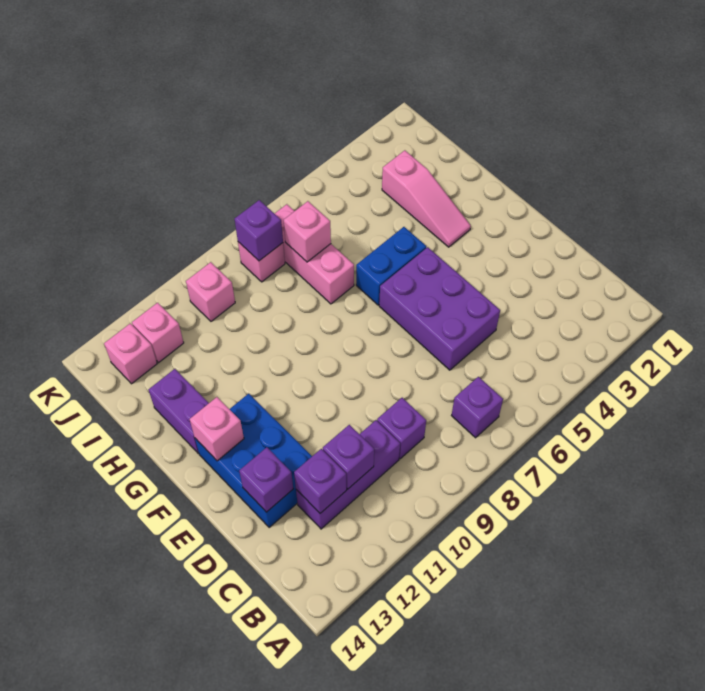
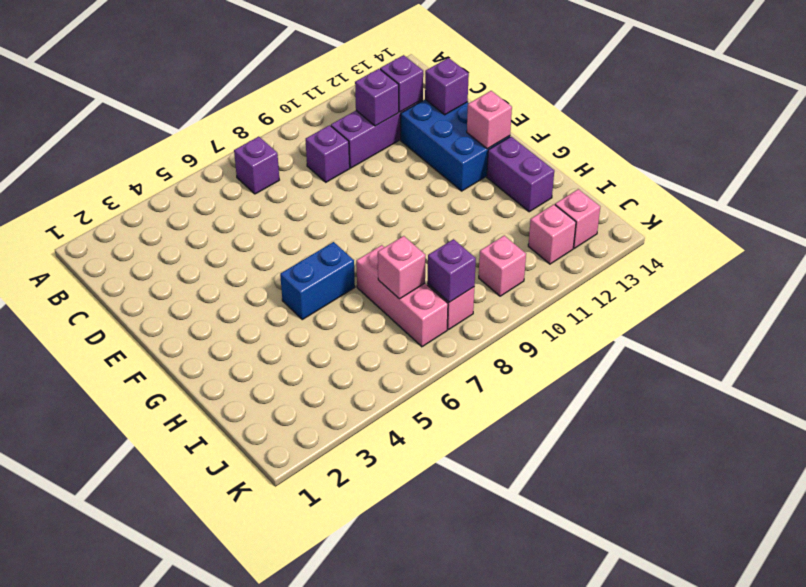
purple brick D5:F6 level 1 -> none
pink slope G3:I3 level 1 top I -> none

